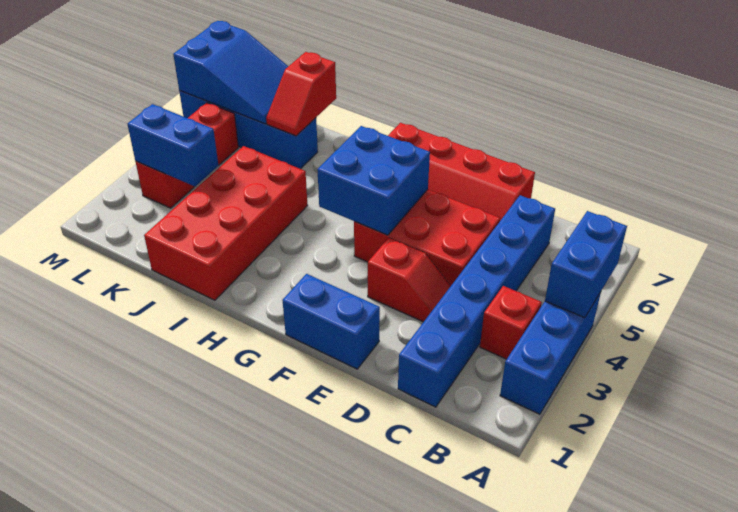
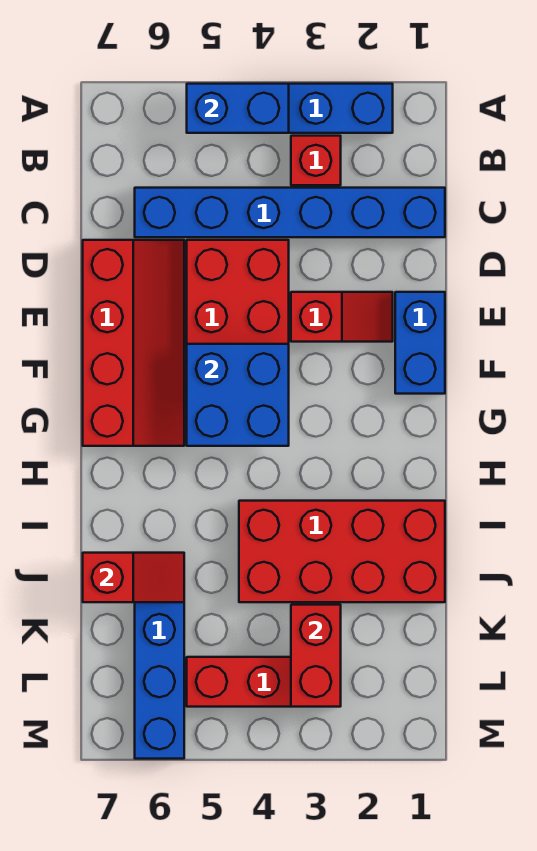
red slope D3:E3 level 1 top E -> red slope E2:E3 level 1 top 3
blue brick K3:L3 level 2 -> red brick K3:L3 level 2
blue slope K6:M7 level 2 top M -> none

